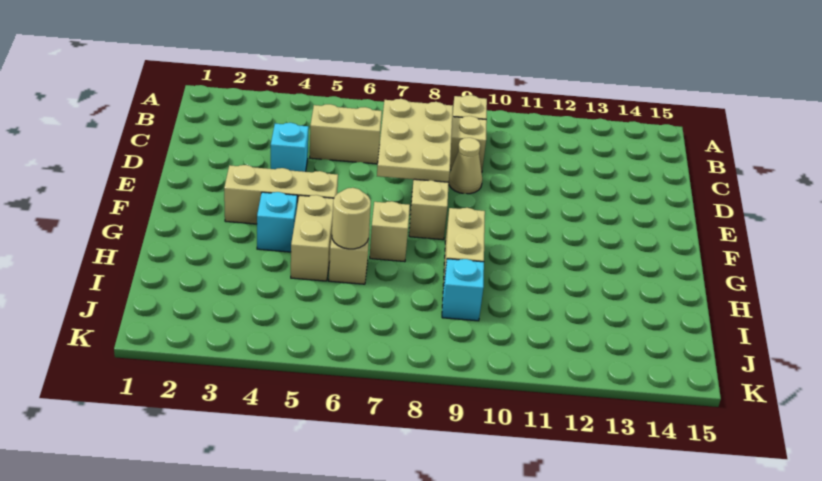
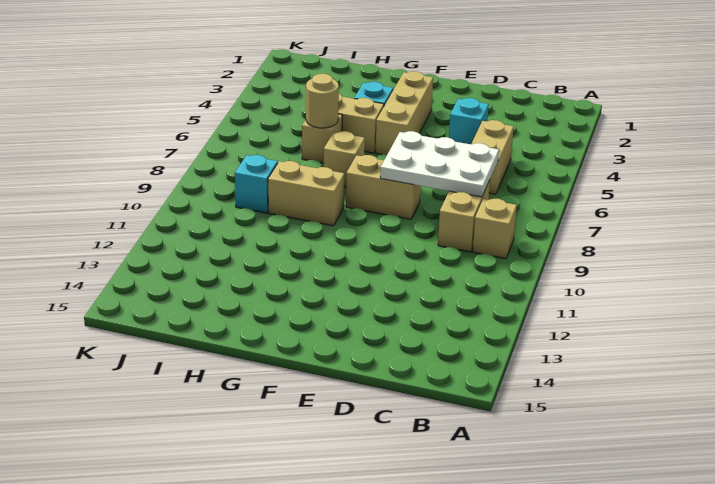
tan plate C7:E8 level 2 -> white plate C7:E8 level 2
tan cone D9 level 1 -> none

